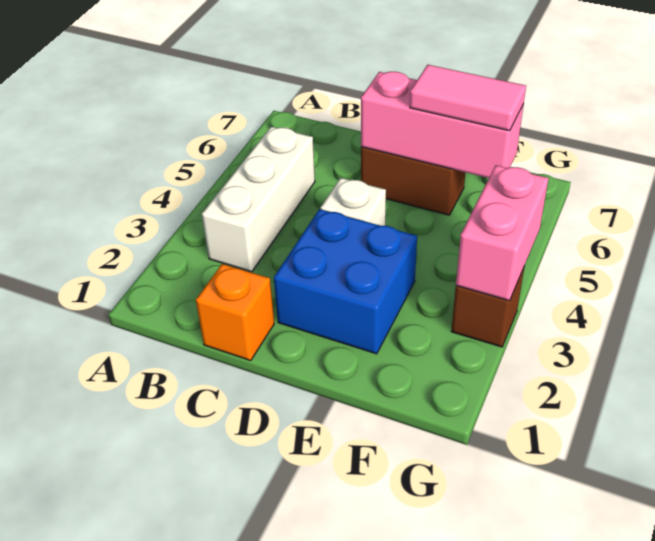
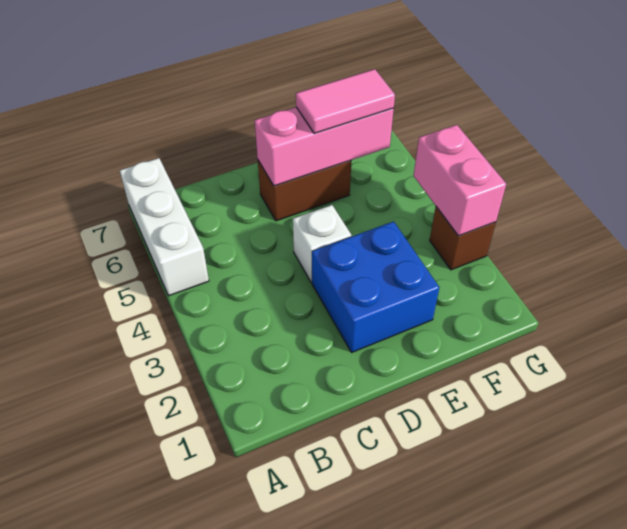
white brick B3:B5 level 1 -> white brick A5:A7 level 1
orange brick C1 level 1 -> none

